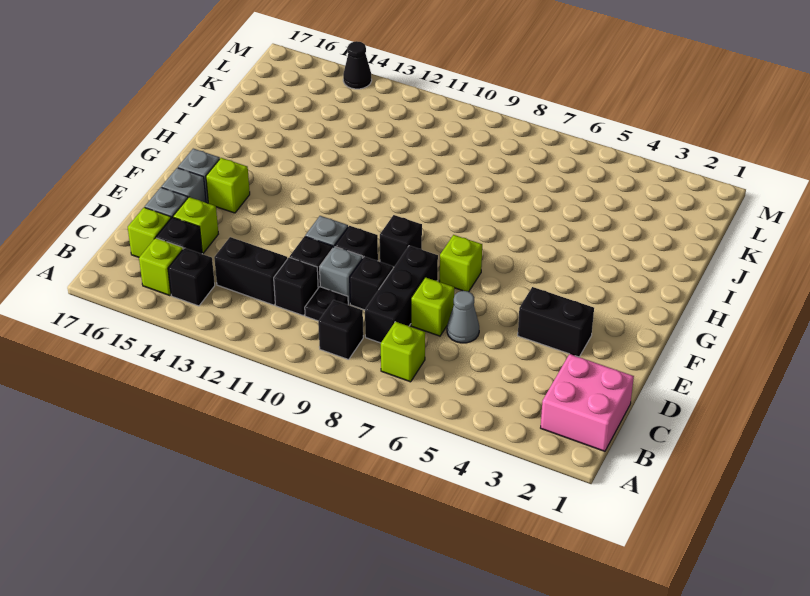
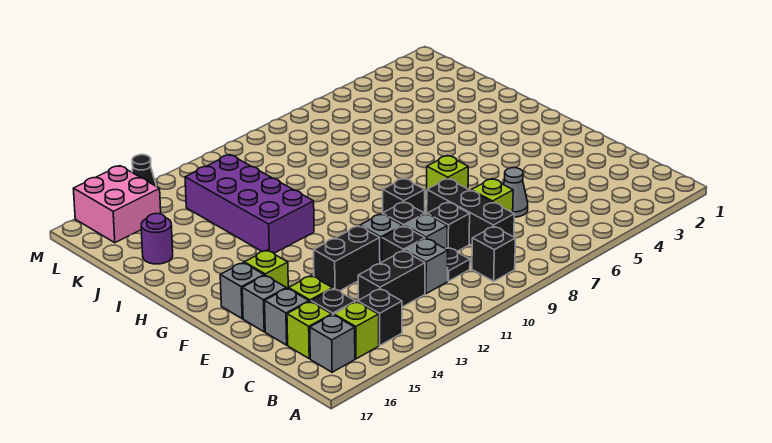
pink brick B1:C2 level 1 -> pink brick L15:M16 level 1
lime brick B7 level 1 -> none
none -> grey brick B16 level 1
black brick C11 level 1 -> grey brick C11 level 1
black brick E3:E4 level 1 -> black brick E12:E13 level 1
none -> purple brick H12:K13 level 1
none -> purple round brick J16 level 1

